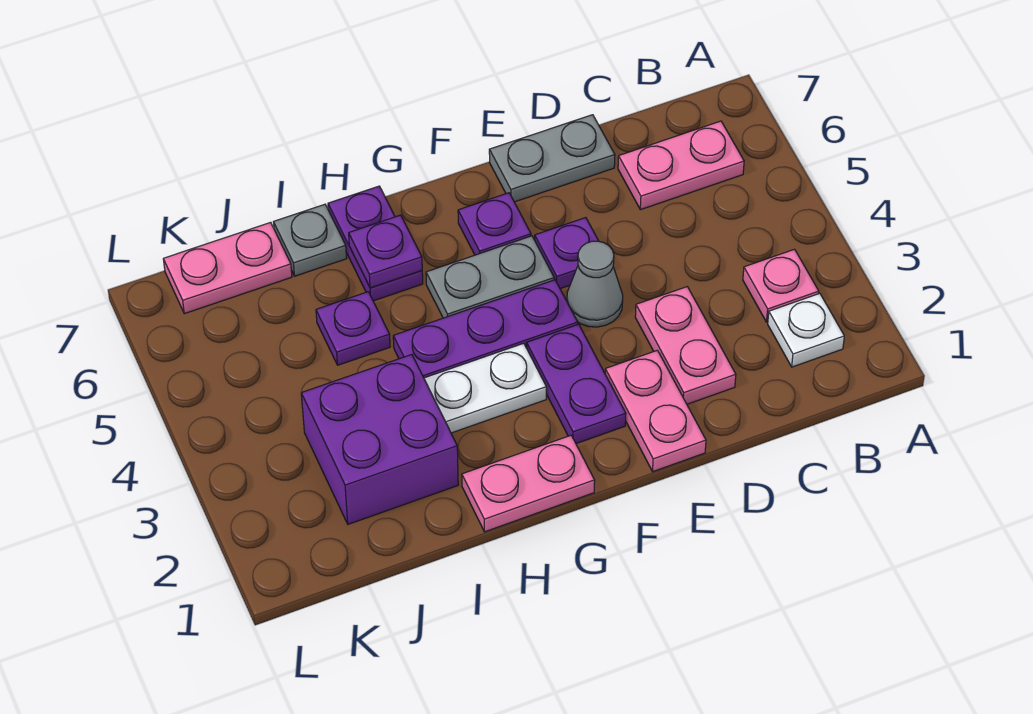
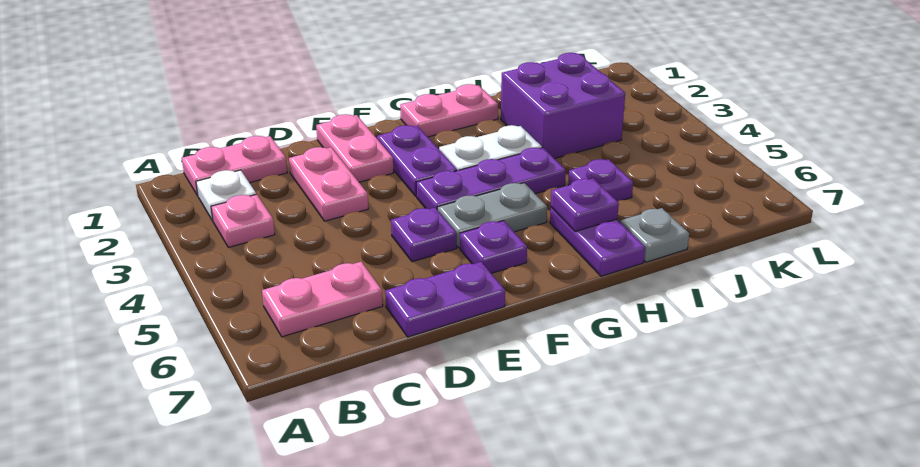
grey plate D7:E7 level 1 -> purple plate D7:E7 level 1
grey cone E4 level 1 -> none
pink plate J7:K7 level 1 -> pink plate B1:C1 level 1

